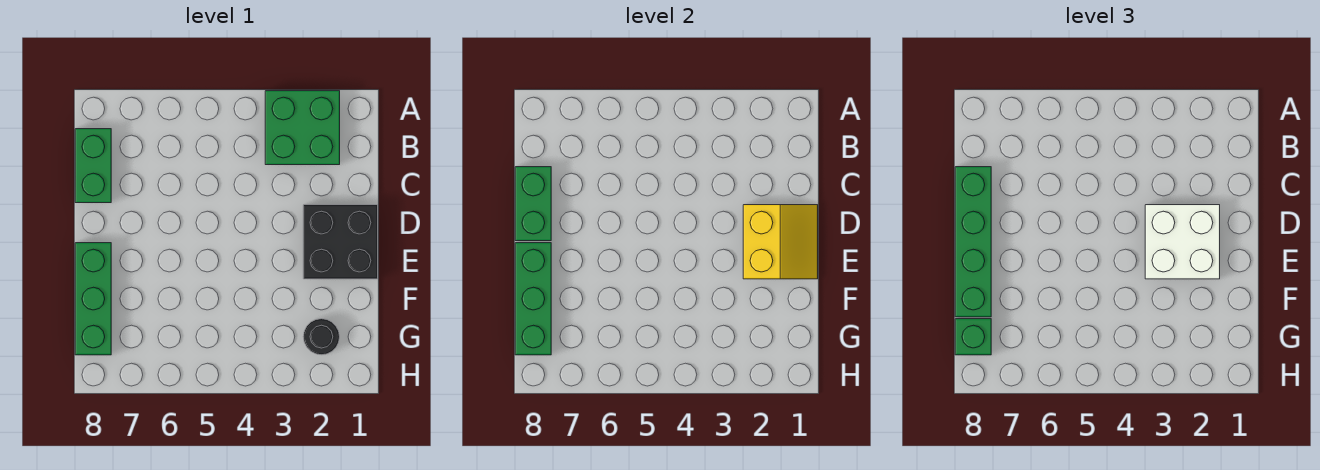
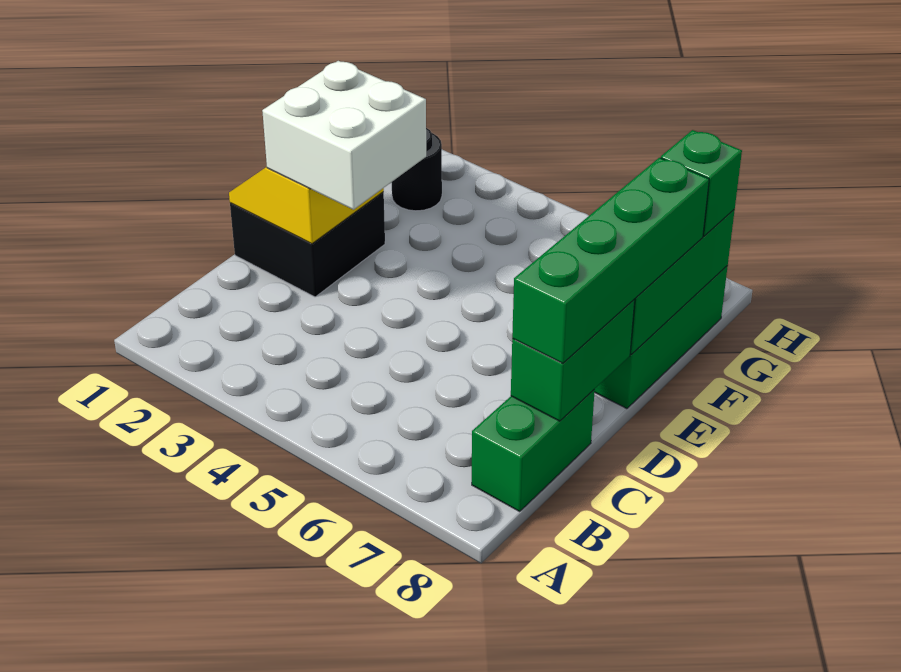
green brick A2:B3 level 1 -> none

